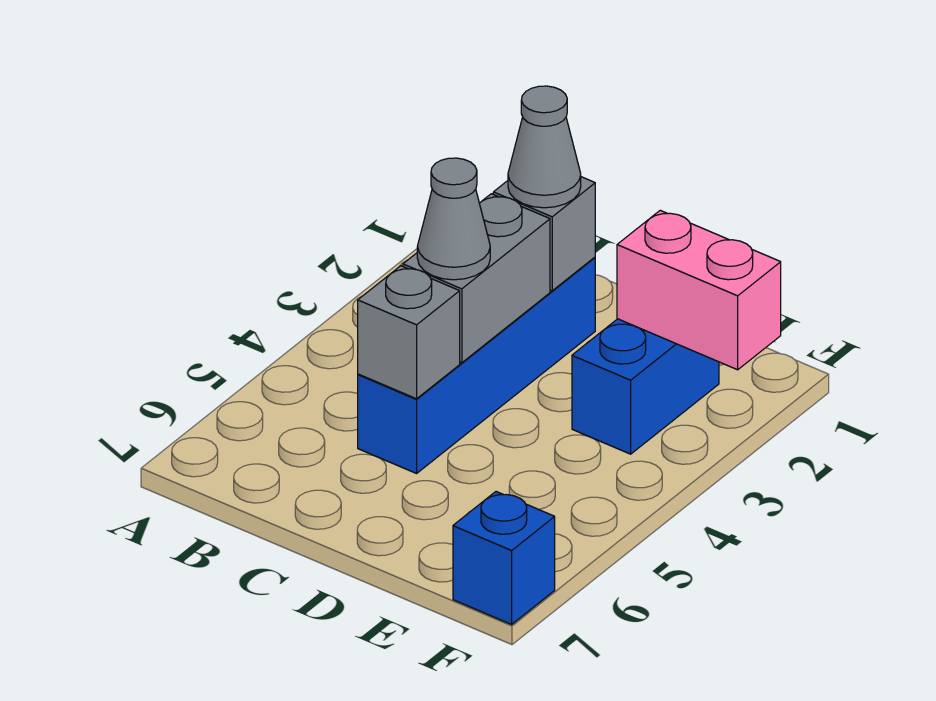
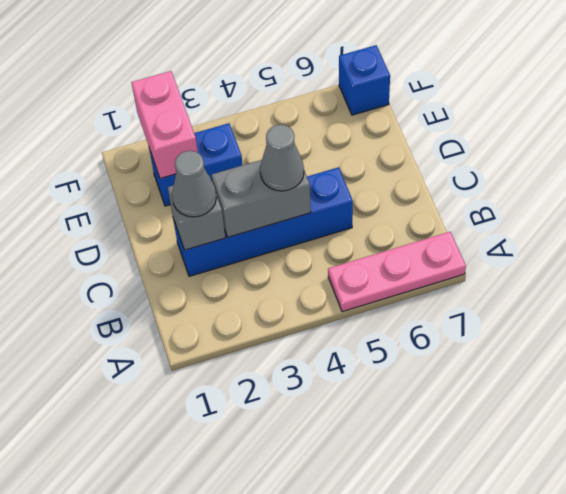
none -> pink plate A5:A7 level 1
grey brick C5 level 2 -> none

